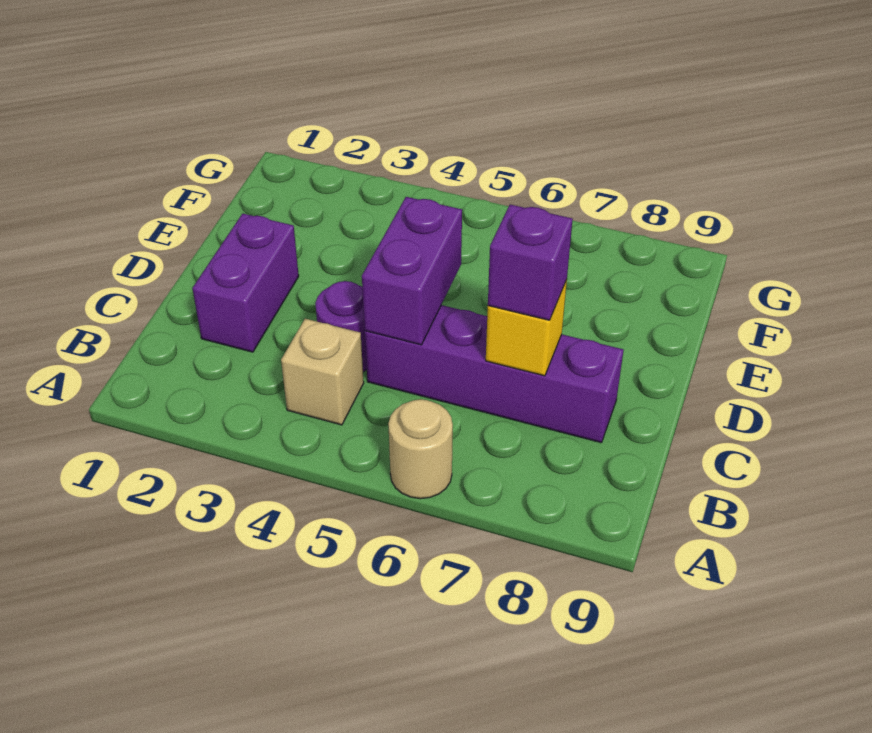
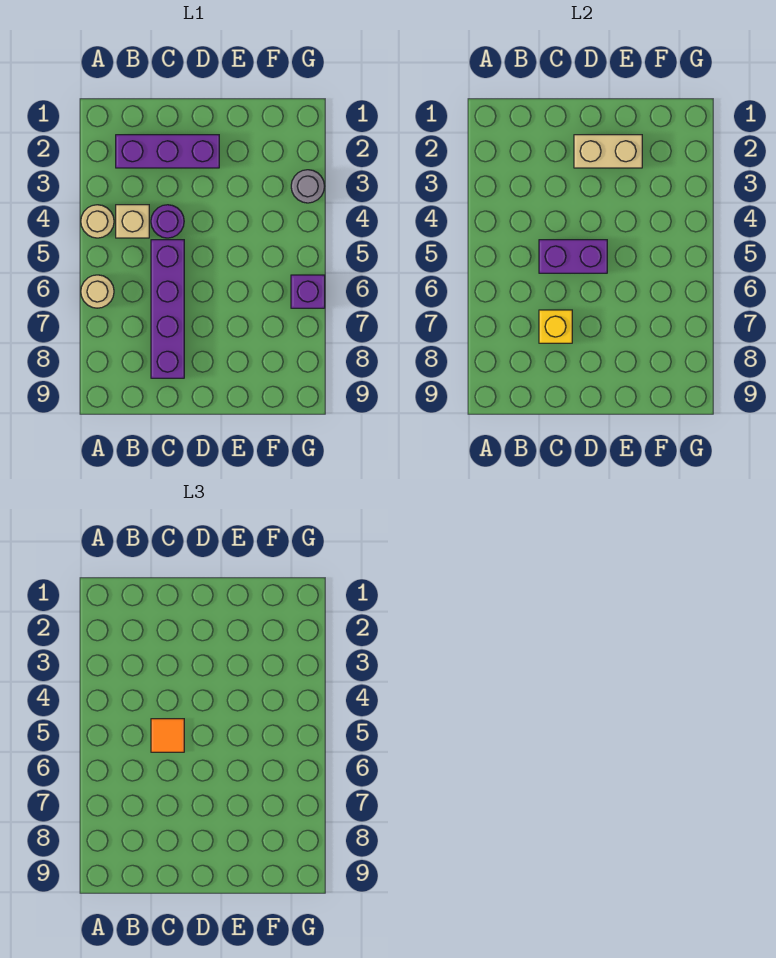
none -> tan round brick A4 level 1
purple brick C2:D2 level 1 -> purple brick B2:D2 level 1
none -> orange tile C5 level 3
purple brick C7 level 3 -> purple brick G6 level 1
none -> tan brick D2:E2 level 2
none -> grey round brick G3 level 1

